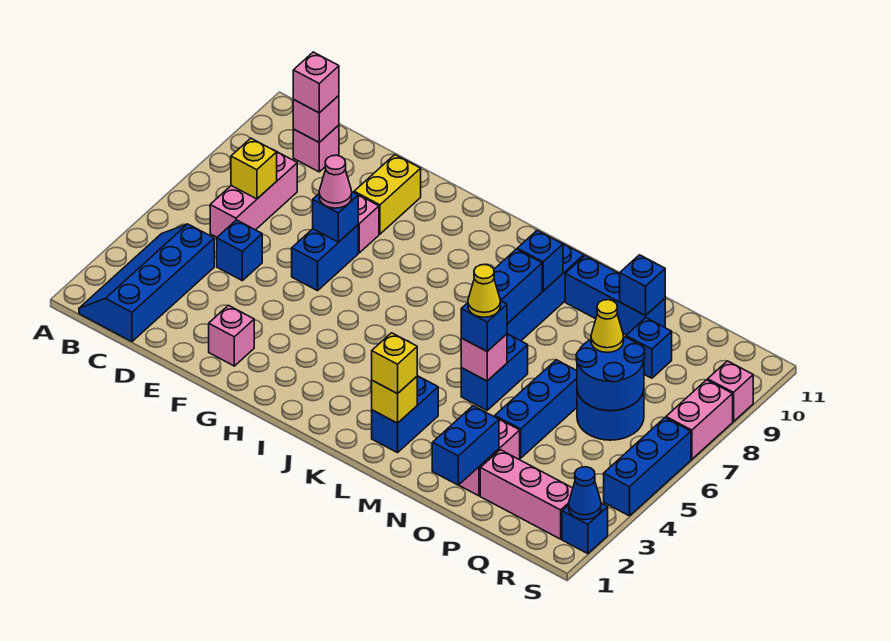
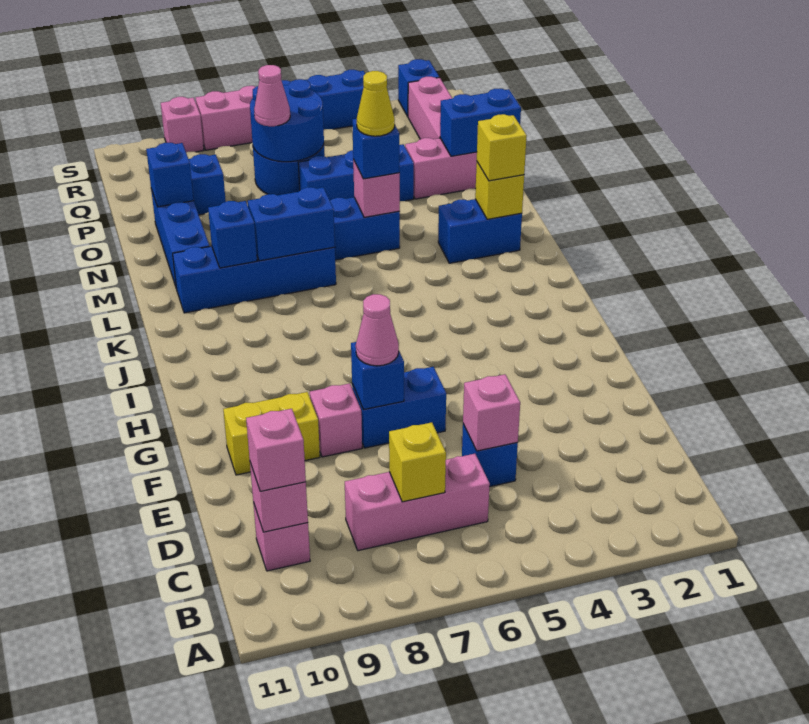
blue slope B1:C4 level 1 top C -> none
pink brick F2 level 1 -> pink brick D5 level 2
yellow cone P7 level 3 -> pink cone P7 level 3
blue cone S2 level 2 -> none

